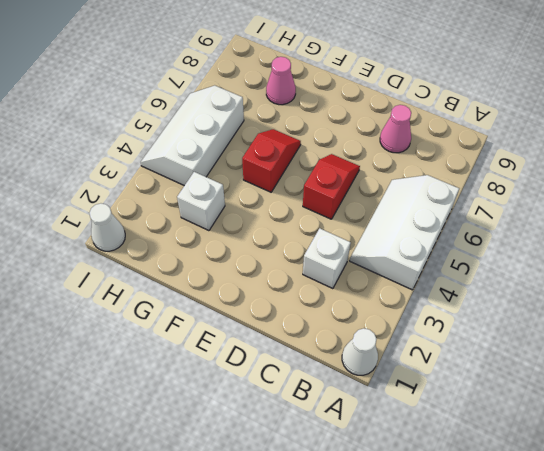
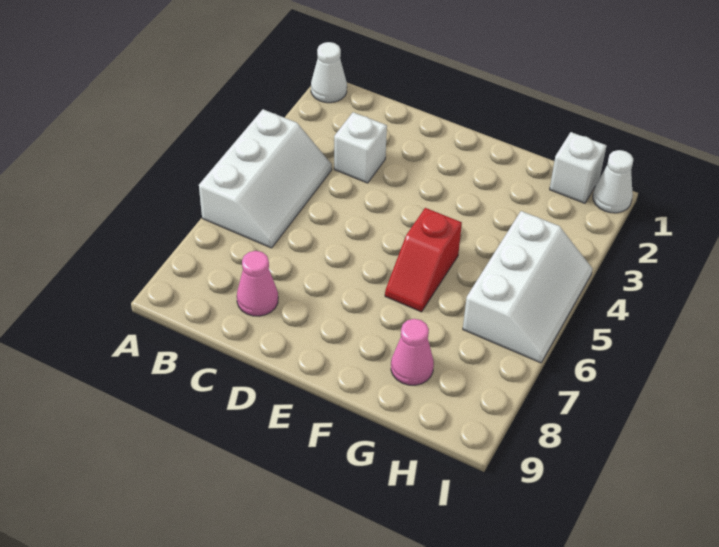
red slope D5:D6 level 1 top 5 -> none
white brick G3 level 1 -> white brick H1 level 1

